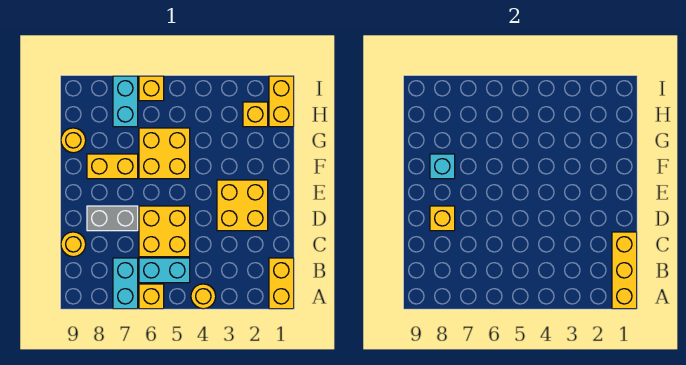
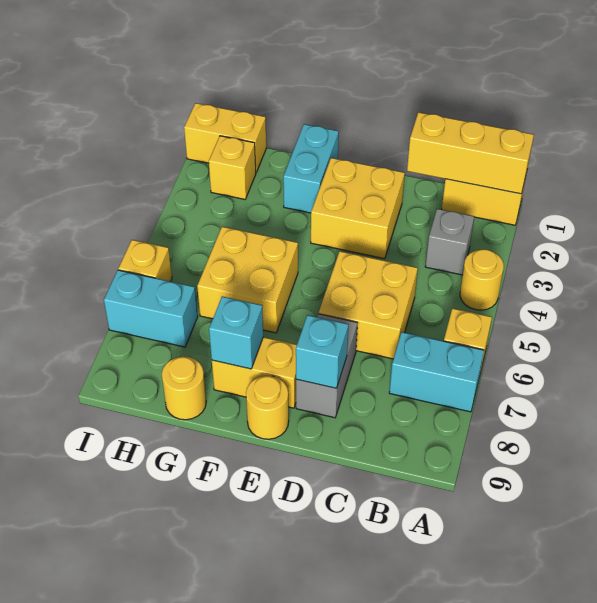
none -> grey brick B3 level 1
cyan brick B5:B6 level 1 -> cyan brick F1:F2 level 1
yellow round brick C9 level 1 -> yellow round brick E9 level 1
yellow brick D8 level 2 -> cyan brick D8 level 2
yellow brick F7:F8 level 1 -> yellow brick E8:F8 level 1

